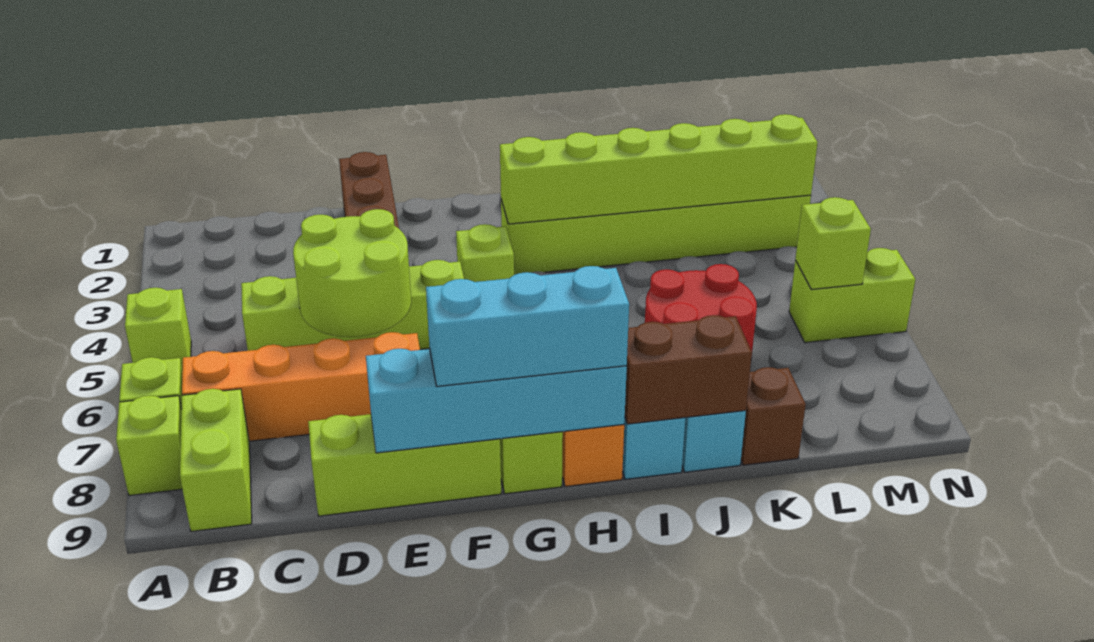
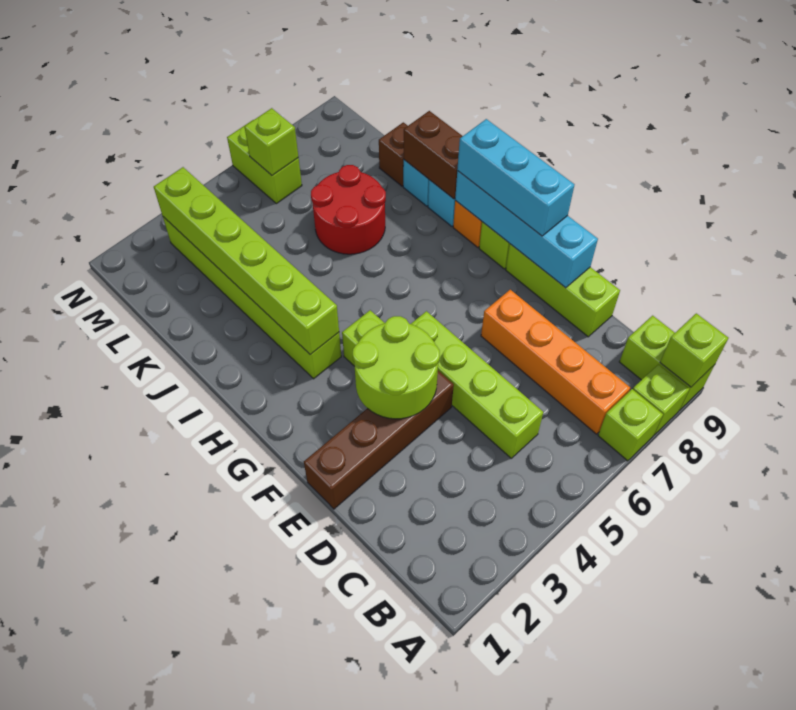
lime brick A5 level 1 -> lime brick A9 level 2
lime brick B8:B9 level 1 -> lime brick A9:B9 level 1
lime round brick D5:E6 level 2 -> lime round brick E3:F4 level 2

